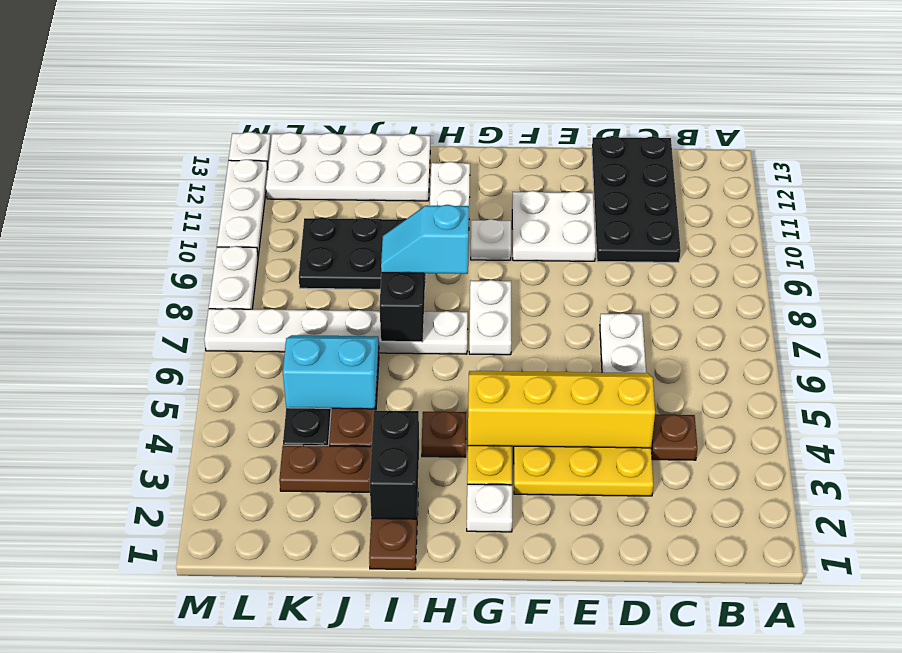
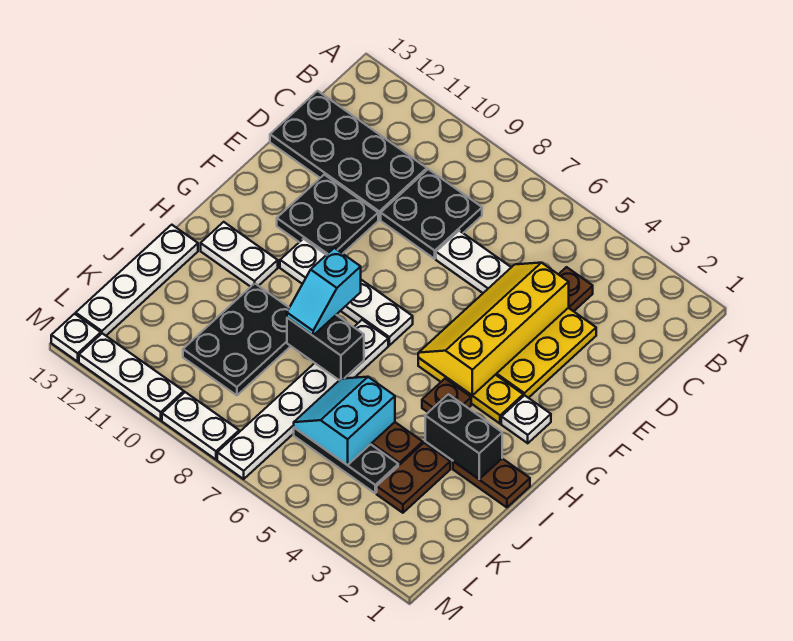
none -> black plate C8:D9 level 1
white plate E10:F11 level 1 -> black plate E10:F11 level 1
white plate I12:L13 level 1 -> white plate I13:L13 level 1

